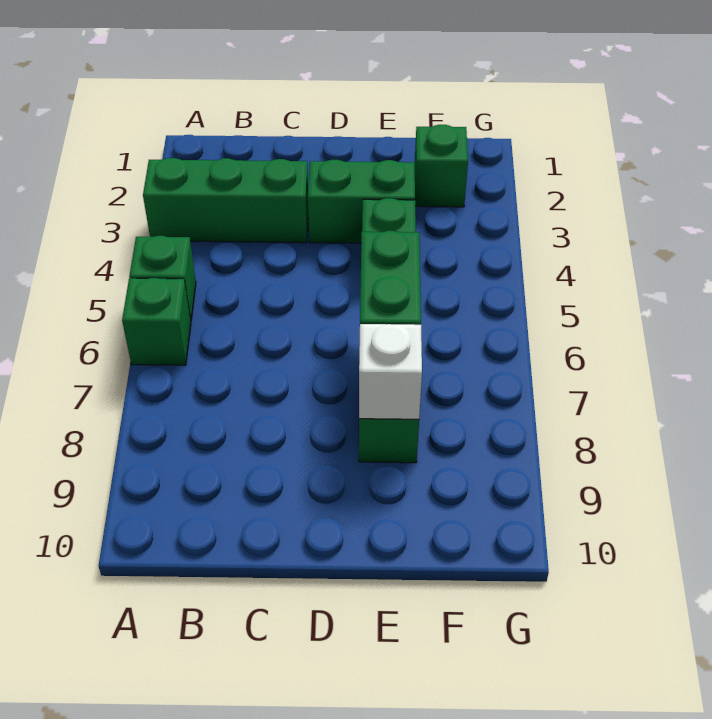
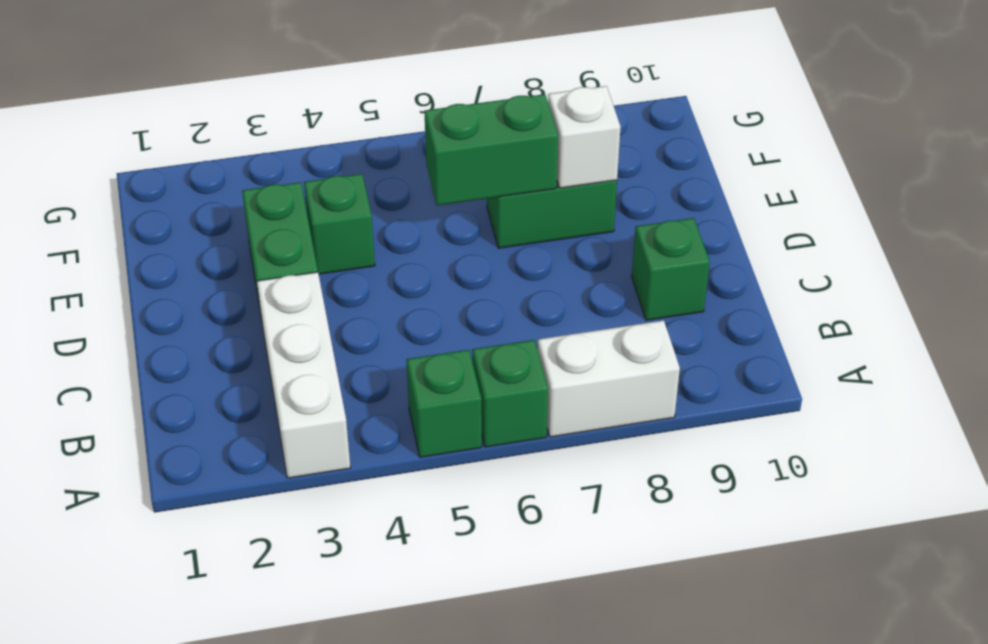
green brick A3:C3 level 1 -> white brick A3:C3 level 1
none -> white brick A7:A8 level 1
green brick F2 level 1 -> green brick C9 level 1

